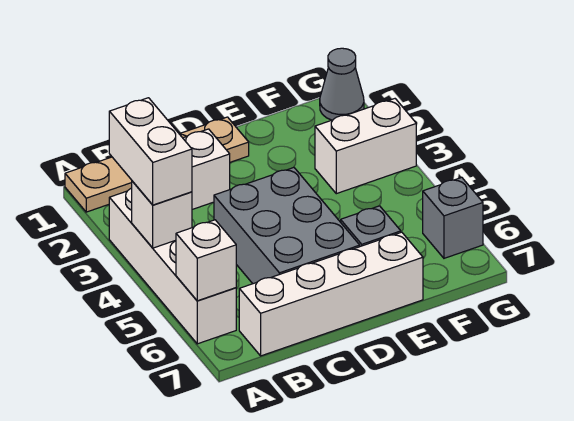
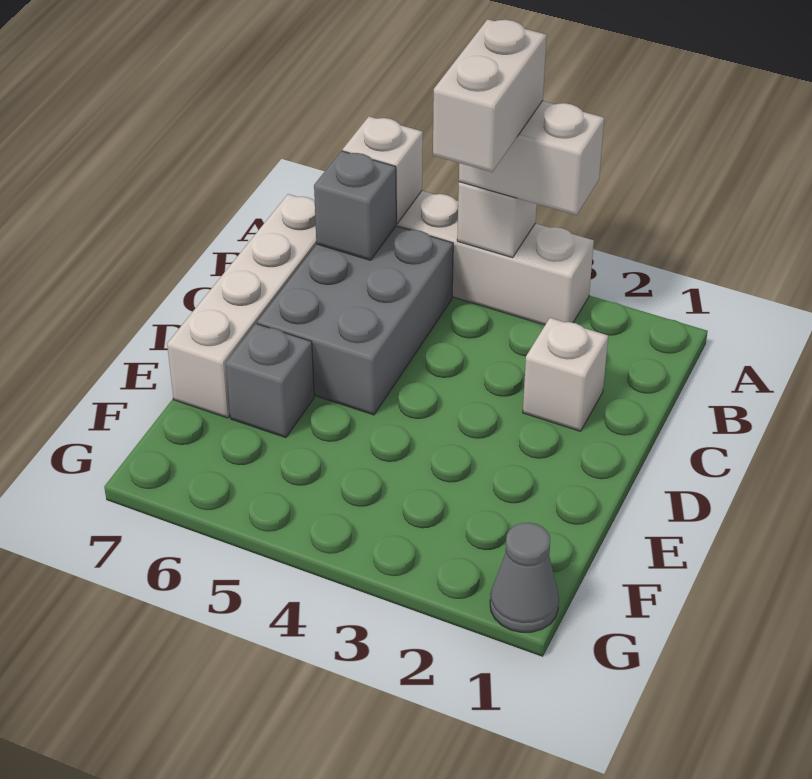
tan plate A1:D1 level 1 -> none
grey brick C4:D6 level 1 -> grey brick B5:D6 level 1
white brick F3:G3 level 1 -> white brick A4:B4 level 4
grey brick G6 level 1 -> grey brick B6 level 2

